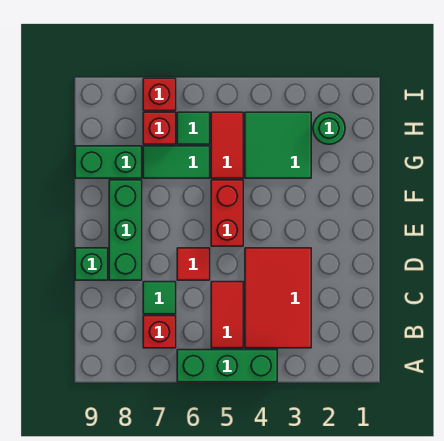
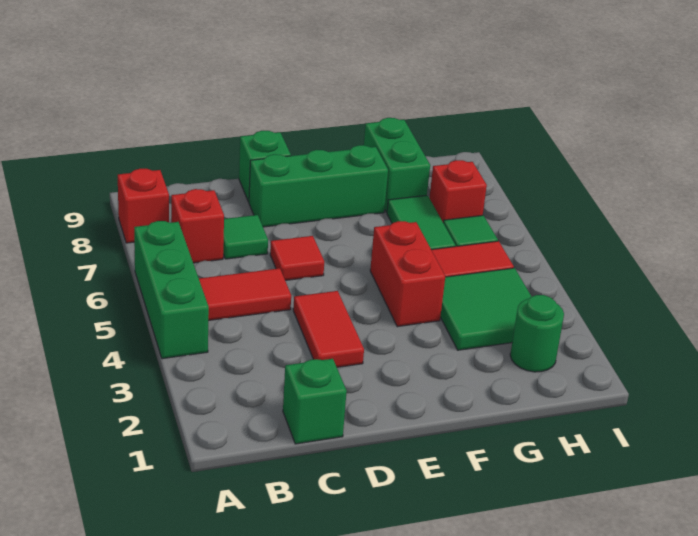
red tile B3:D4 level 1 -> red tile D3:D4 level 1
none -> green brick C1 level 1
red brick E5:F5 level 1 -> red brick F4:F5 level 1
red brick I7 level 1 -> red brick A8 level 1

